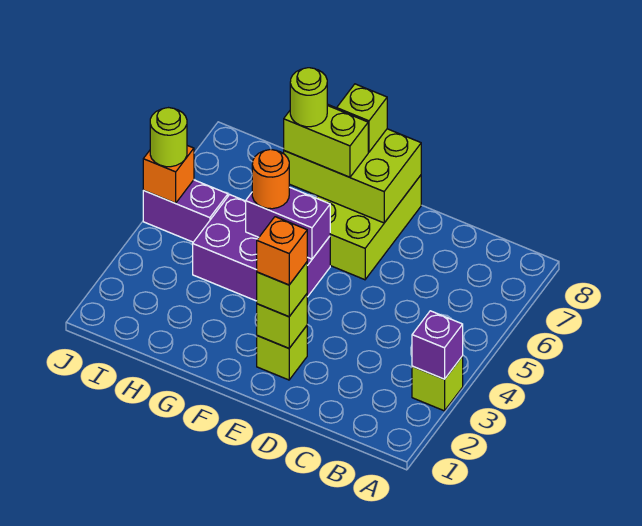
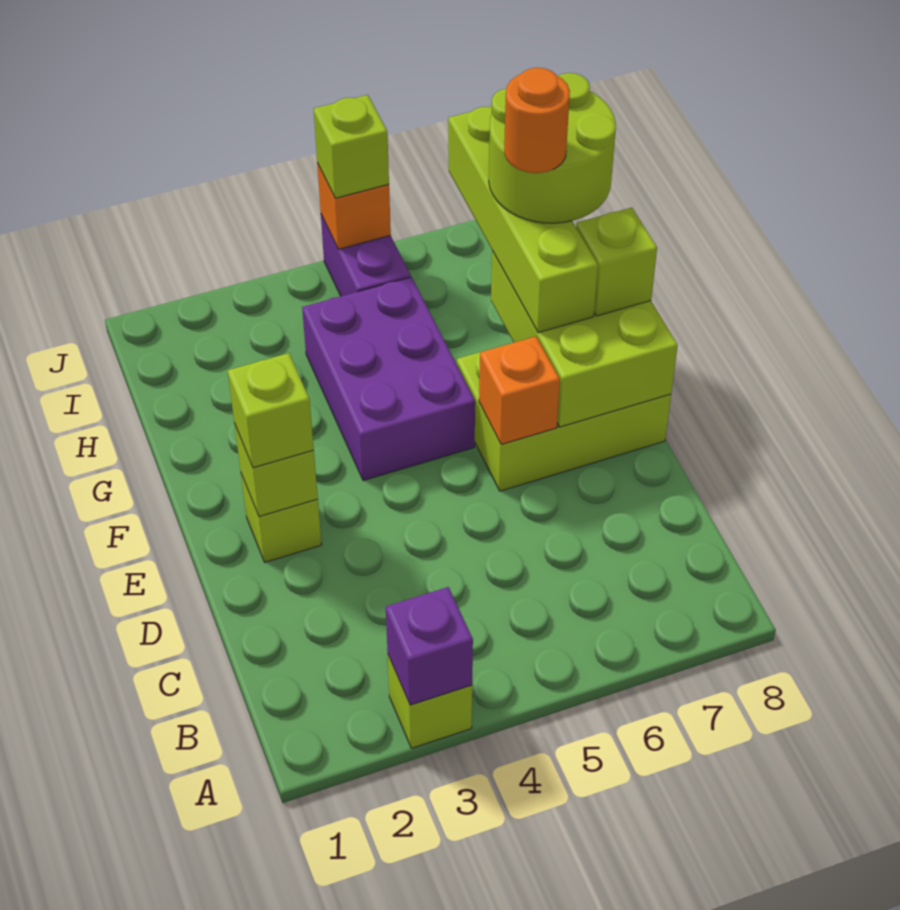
orange brick E2 level 4 -> orange brick E6 level 2
purple brick F5:G5 level 2 -> none
lime brick F7:G7 level 3 -> lime brick F7:I7 level 3
orange round brick G5 level 3 -> orange round brick G7 level 5
lime round brick G7 level 4 -> lime round brick G7:H8 level 4
lime round brick J5 level 3 -> lime brick J5 level 3

